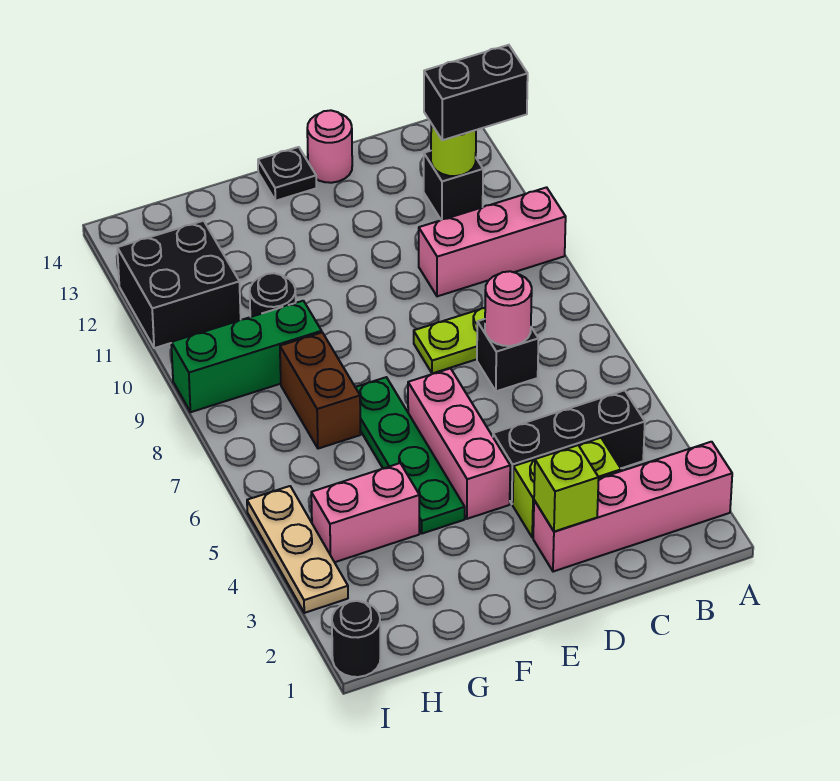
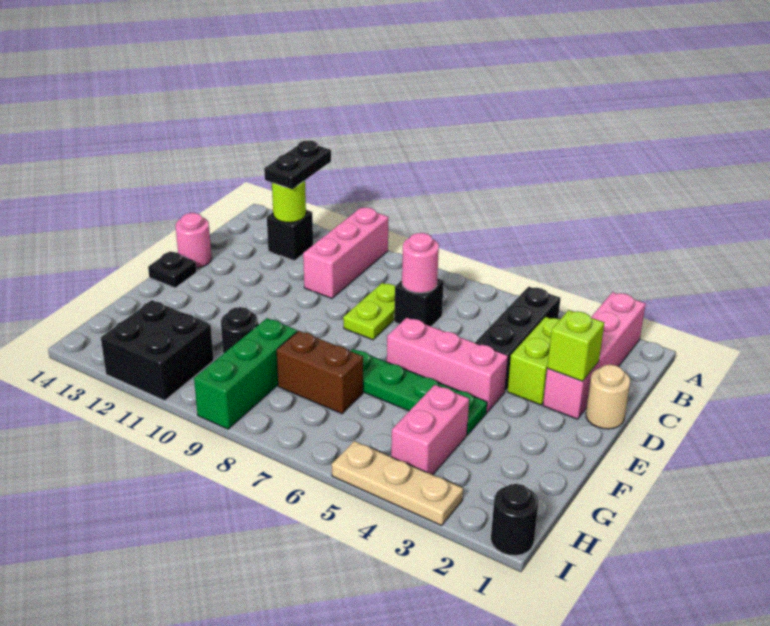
black brick A12:B12 level 3 -> black plate A12:B12 level 3
none -> tan round brick D1 level 1

